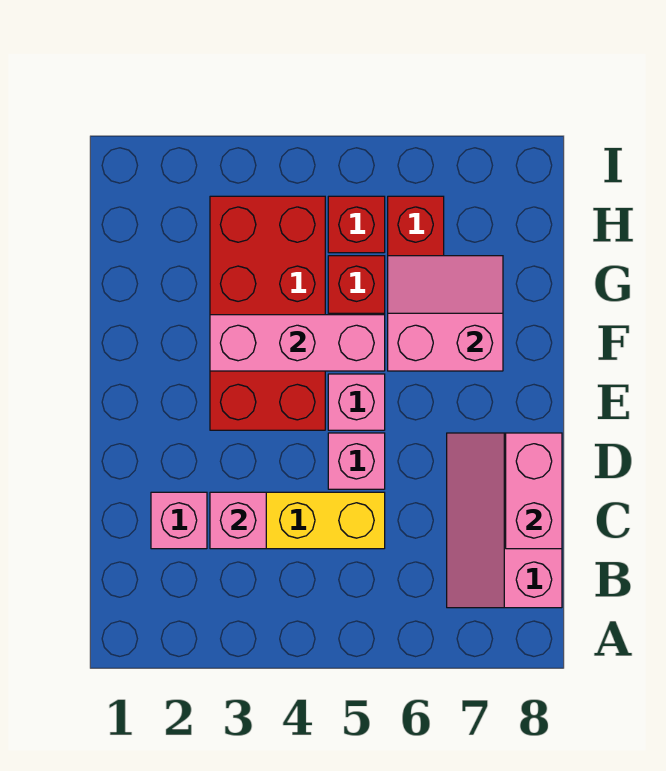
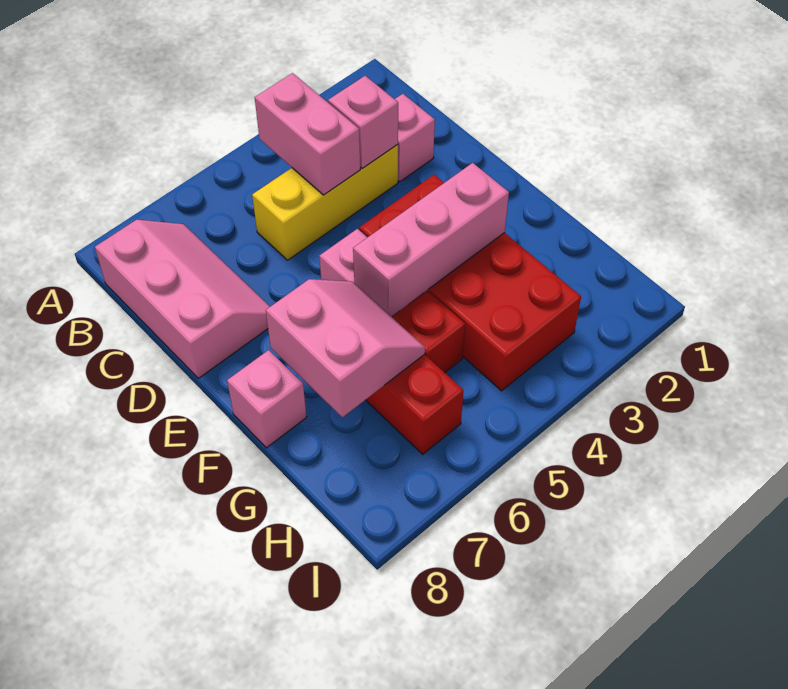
pink brick C8:D8 level 2 -> pink brick B4:C4 level 2
pink brick D5 level 1 -> pink brick F8 level 1
pink slope F6:G7 level 2 top F -> pink slope F6:G7 level 2 top 7
red brick H5 level 1 -> none

